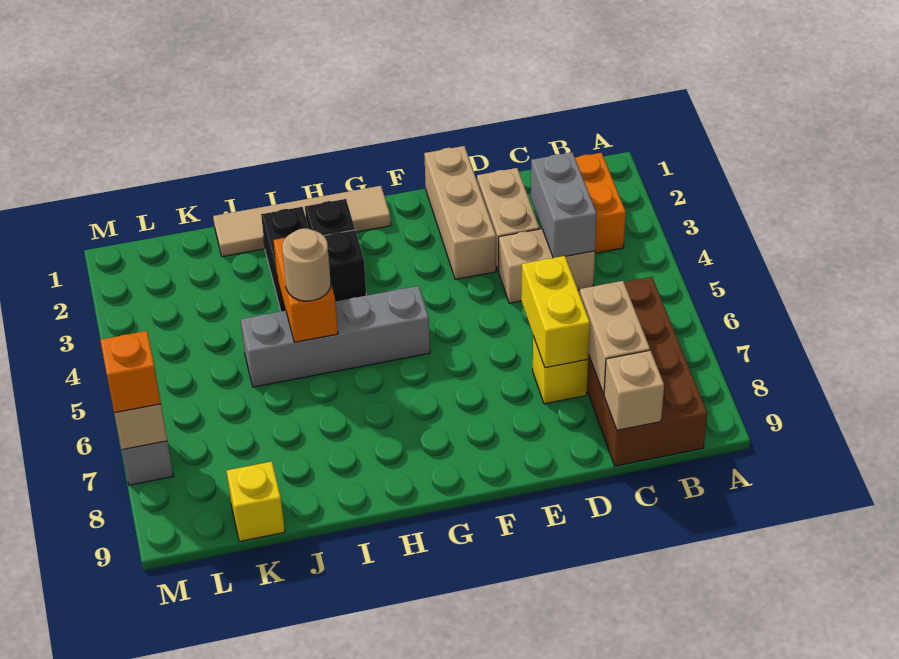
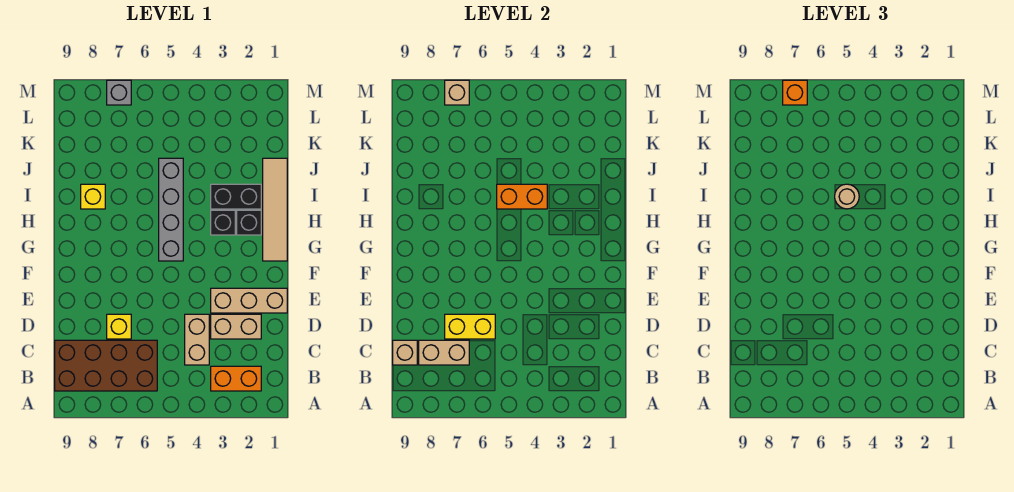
grey brick C3:C4 level 2 -> none
yellow brick K9 level 1 -> yellow brick I8 level 1

